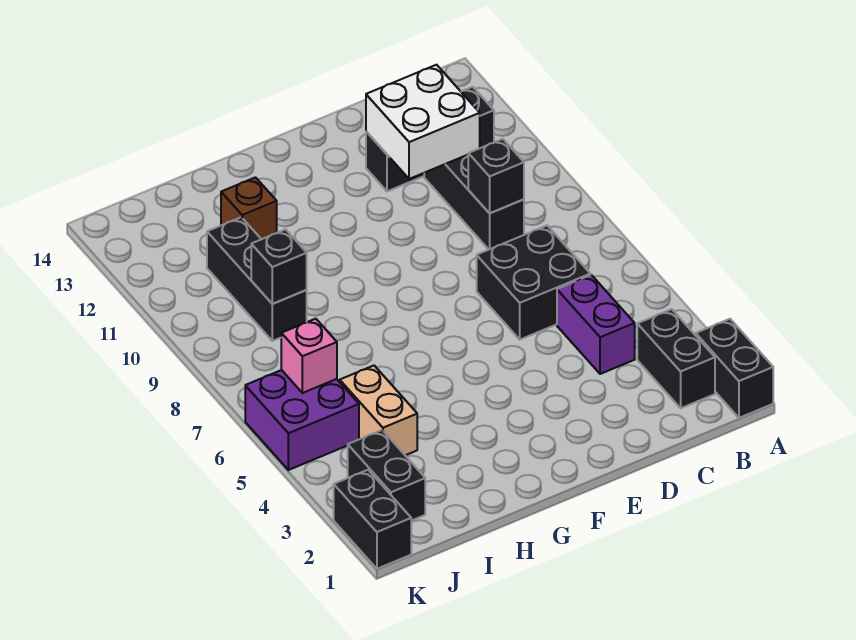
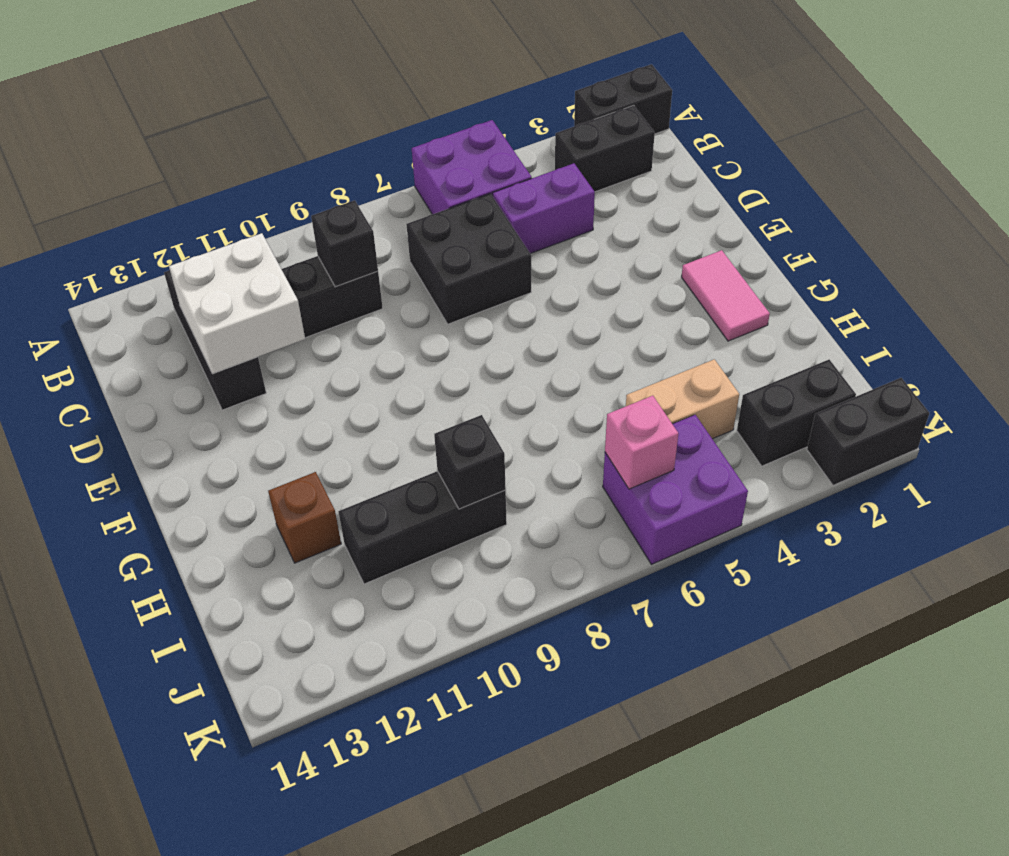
none -> purple brick A5:B6 level 1
none -> pink tile F2:G2 level 1

